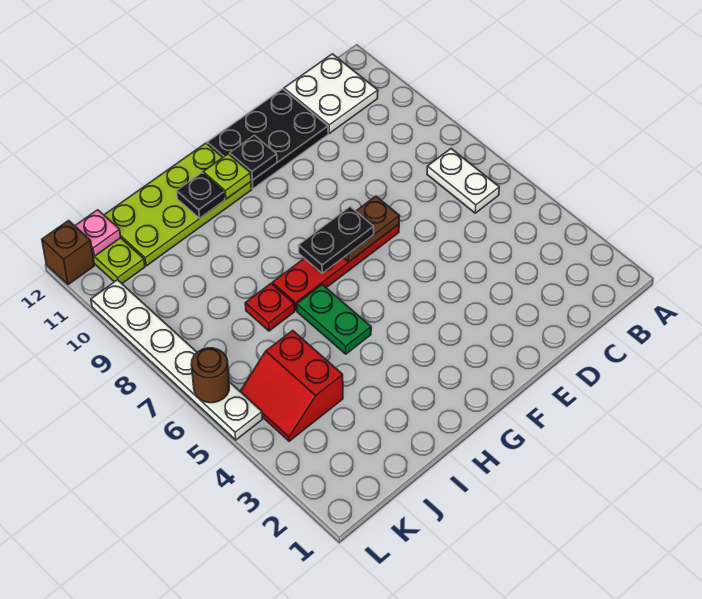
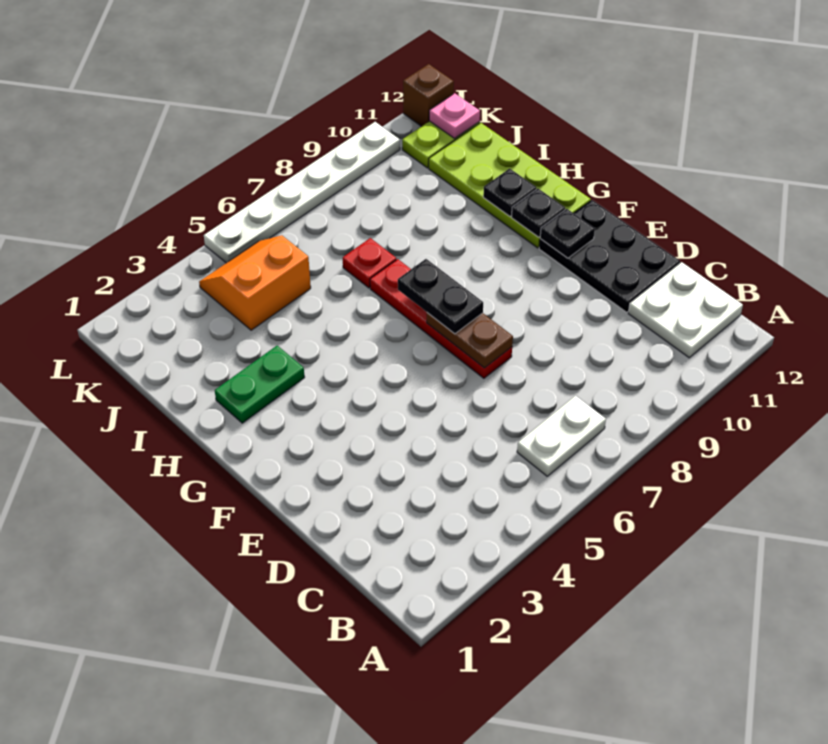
lime plate G11 level 2 -> black plate G11 level 2
green plate H5:H6 level 1 -> green plate H2:H3 level 1
red slope J4:K5 level 1 top J -> orange slope J4:K5 level 1 top J
brown round brick L6 level 2 -> none

